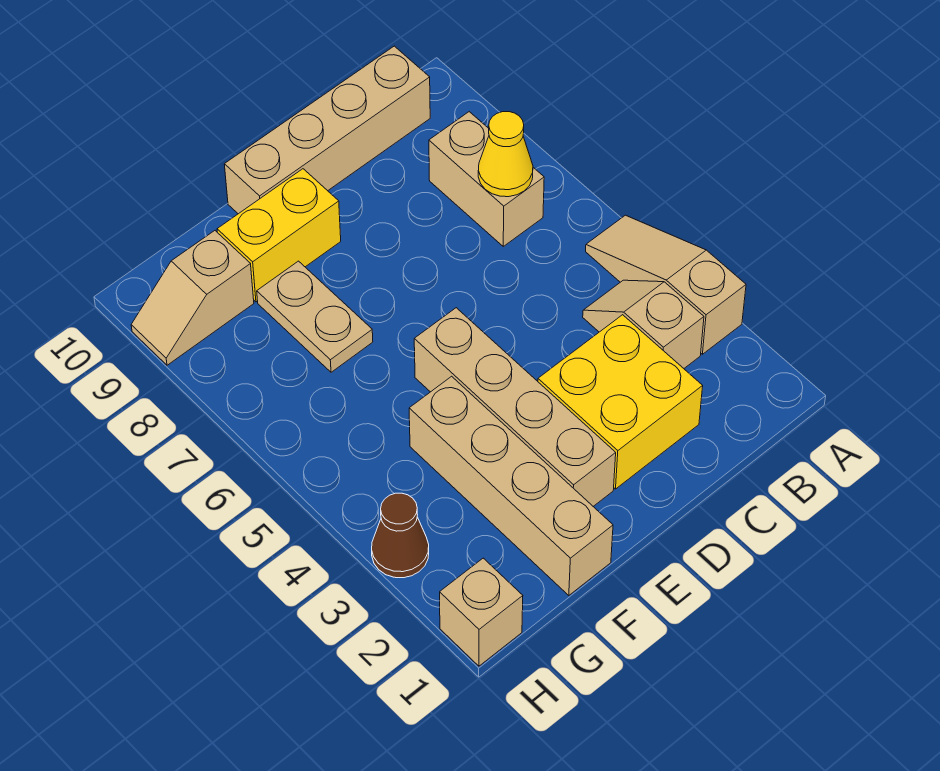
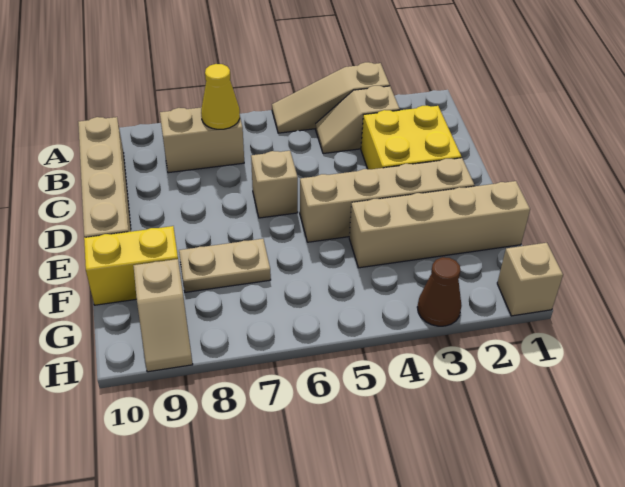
none -> tan brick D6 level 1
yellow brick E9:F9 level 1 -> yellow brick F9:F10 level 1

